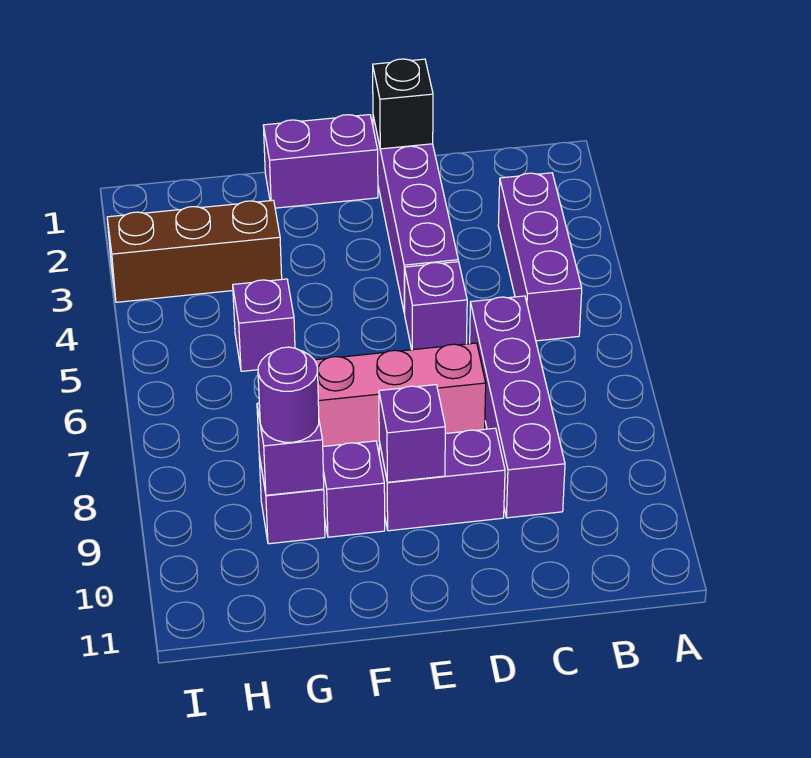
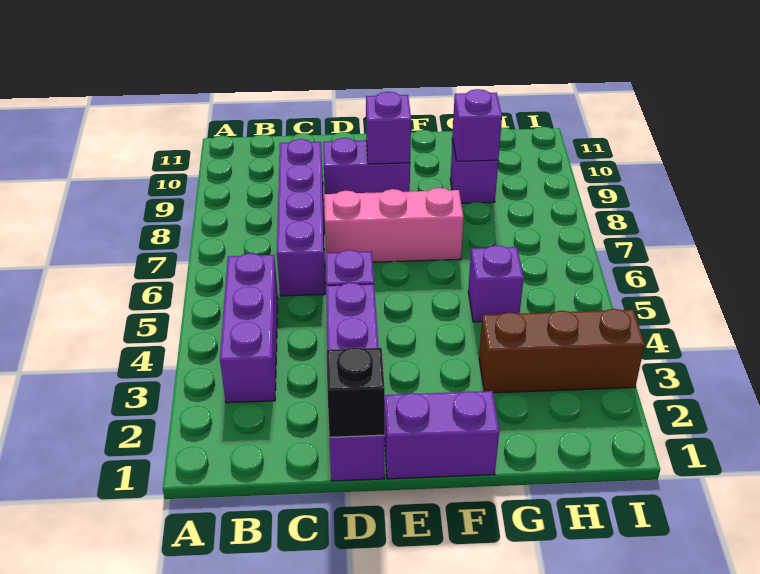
purple brick F9 level 1 -> none
purple round brick G9 level 3 -> none

